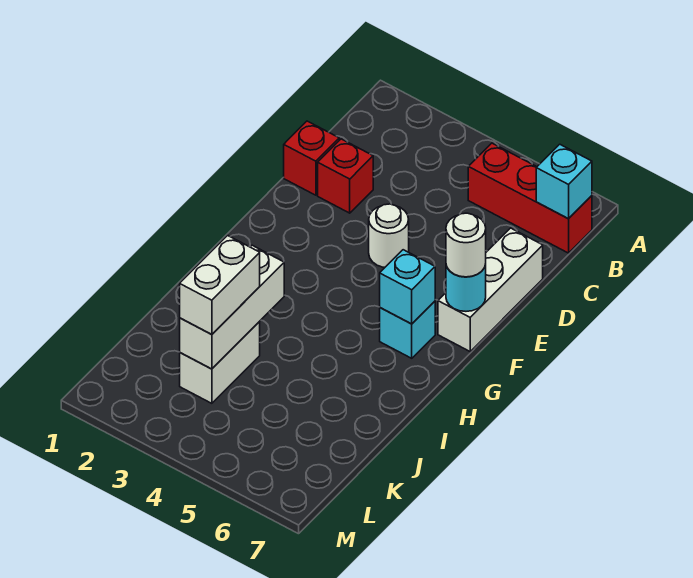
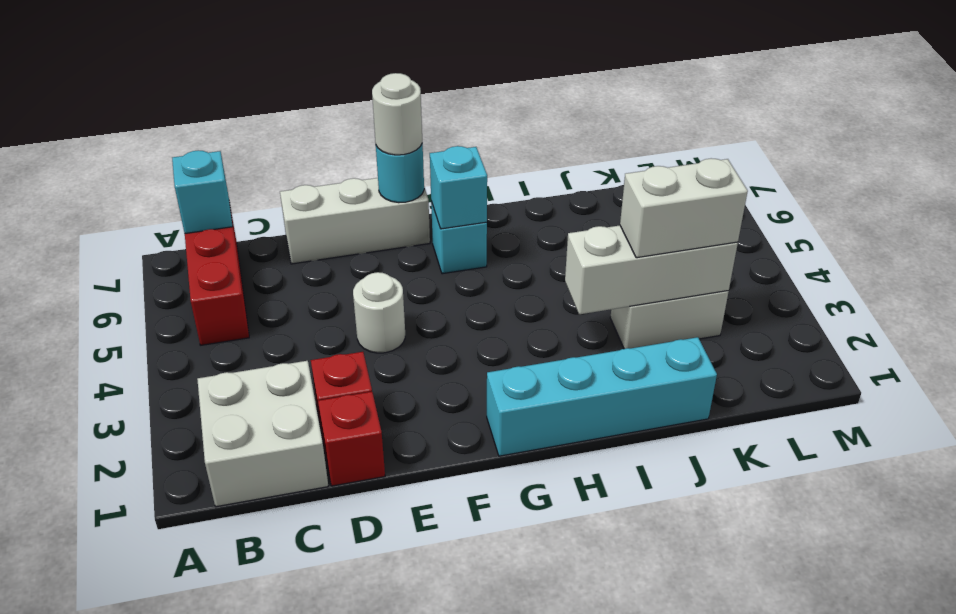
none -> white brick B1:C2 level 1
none -> cyan brick G1:J1 level 1

